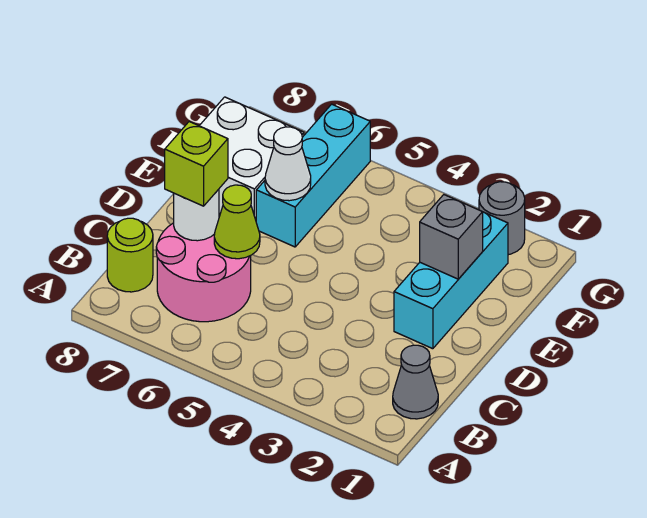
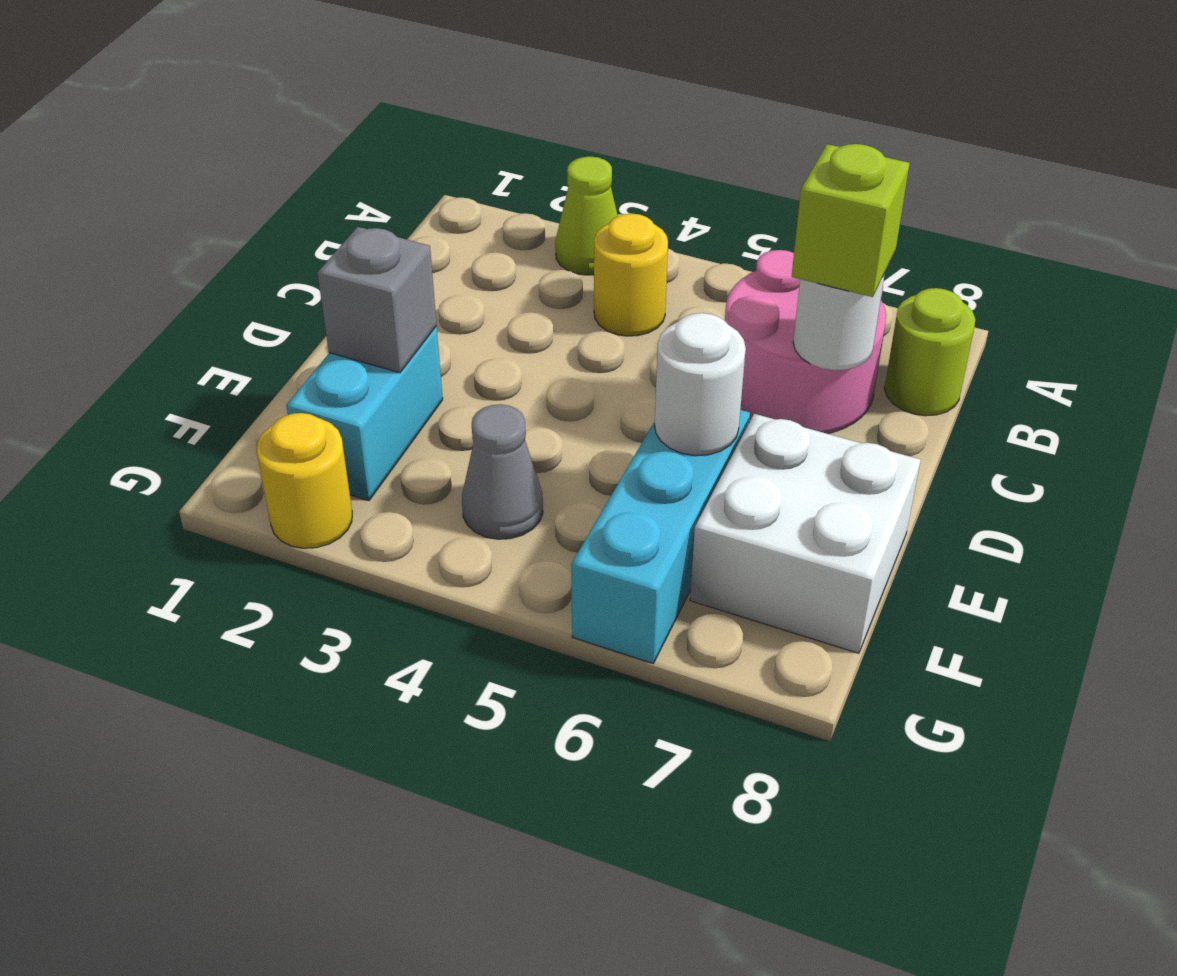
grey cone B1 level 1 -> grey cone F4 level 1
none -> yellow round brick B4 level 1
lime cone C6 level 2 -> lime cone A3 level 1
cyan brick D2:F2 level 1 -> cyan brick E2:F2 level 1
white cone E6 level 2 -> white round brick E6 level 2
grey round brick G2 level 1 -> yellow round brick G2 level 1

